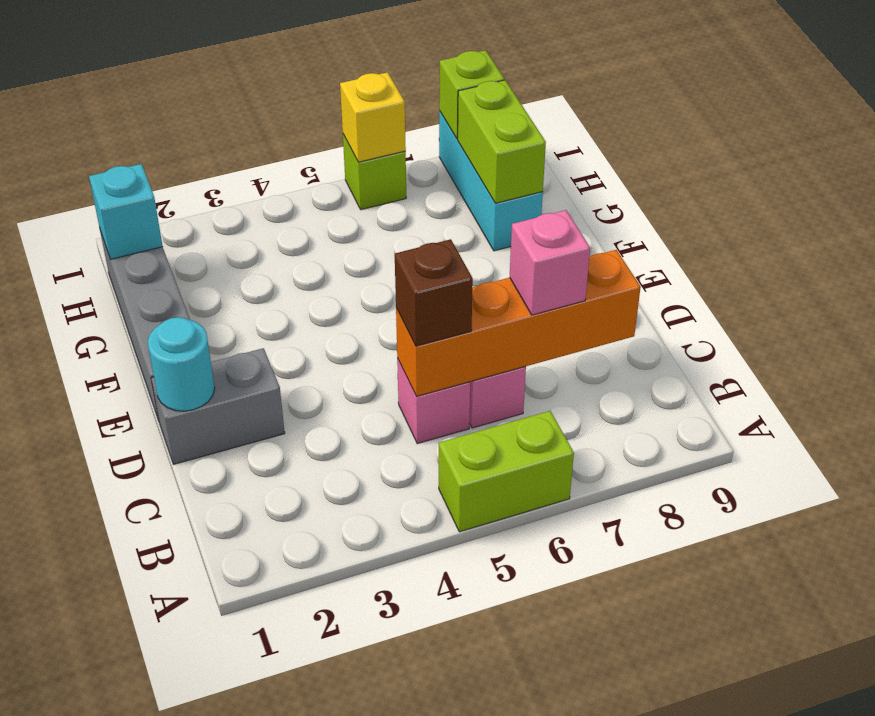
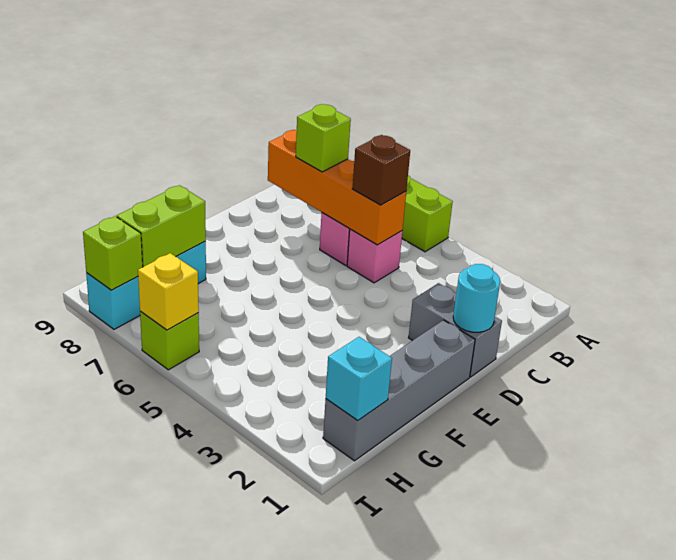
pink brick C7 level 3 -> lime brick C7 level 3

